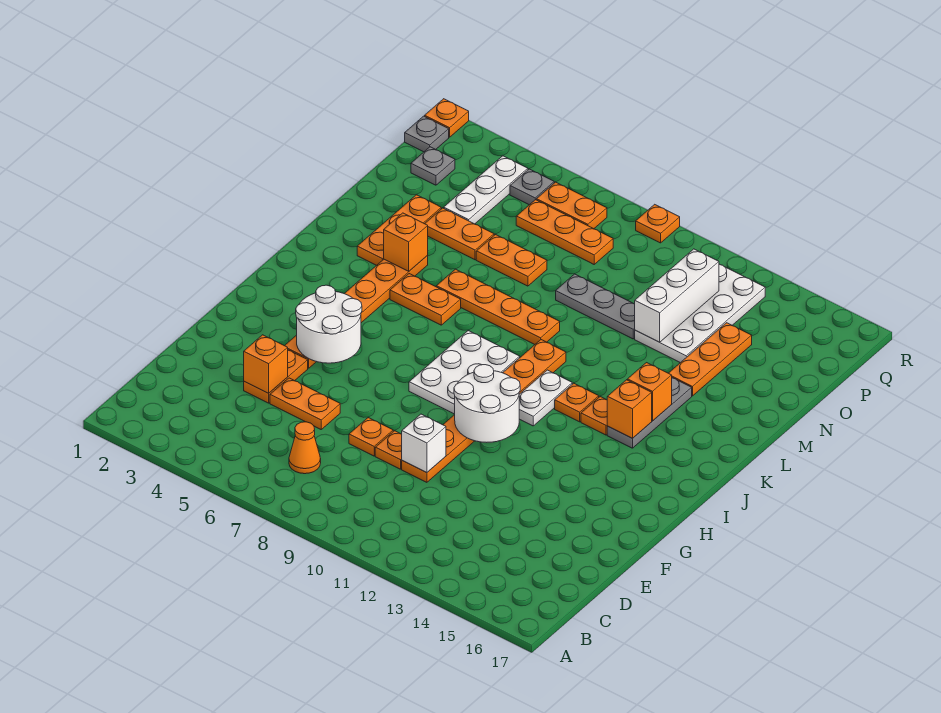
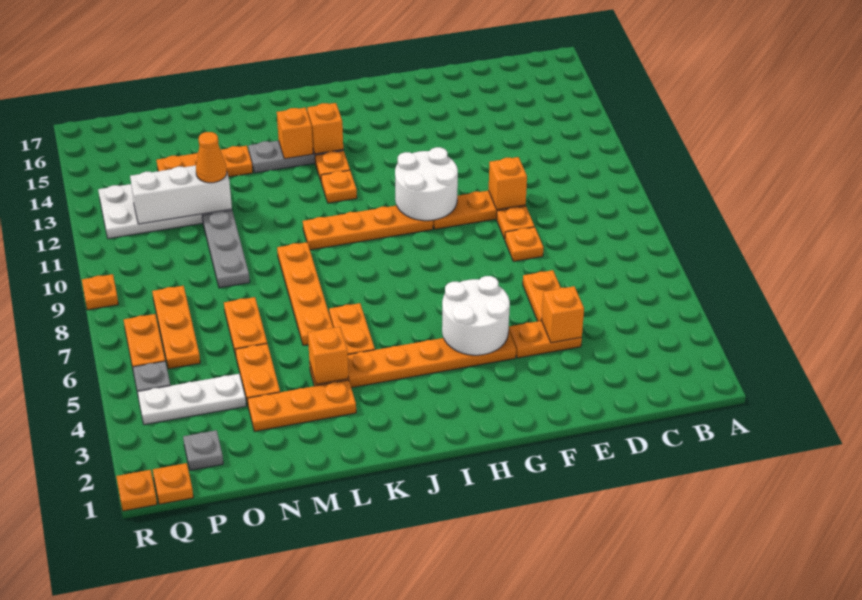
orange cone C7 level 1 -> orange cone N12 level 3
white brick E10 level 2 -> orange brick E10 level 2
white plate H8:J9 level 1 -> none
white plate I11:J11 level 1 -> none
grey plate Q1 level 1 -> orange plate Q1 level 1

